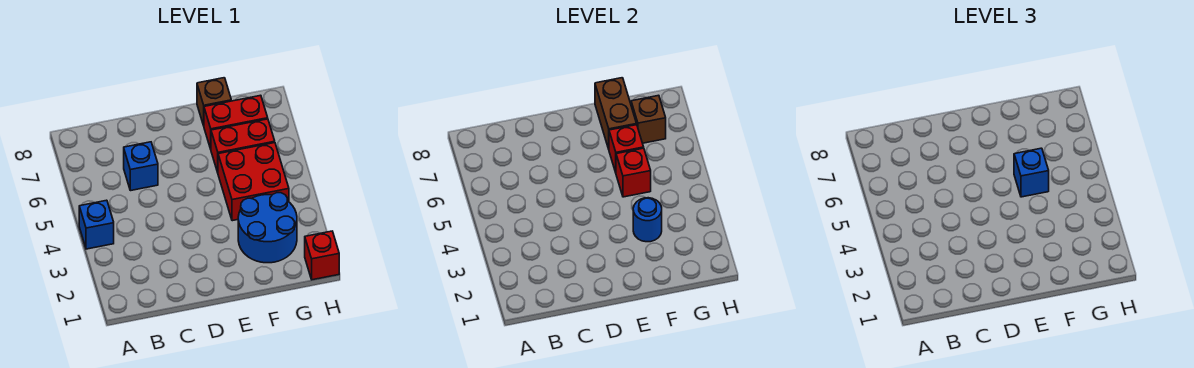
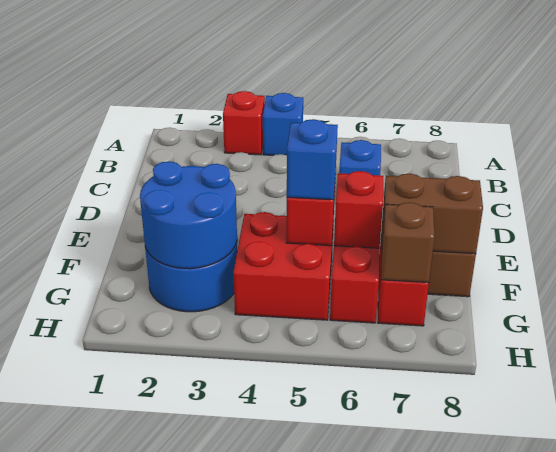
blue round brick F3 level 2 -> blue round brick F2:G3 level 2
red brick H1 level 1 -> red brick A3 level 1

